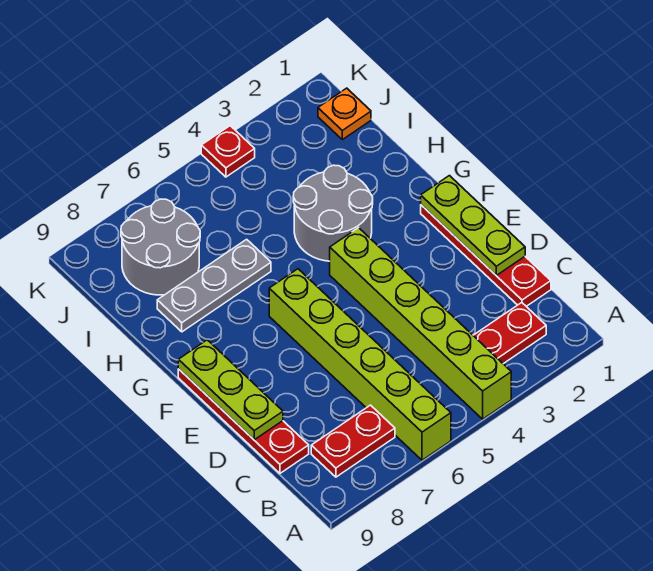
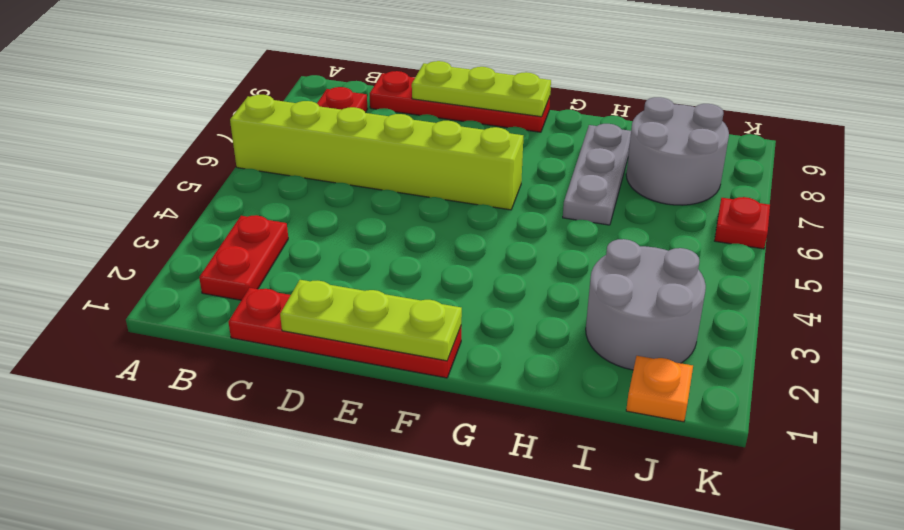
lime brick A4:F4 level 1 -> none
grey round brick G3:H4 level 1 -> grey round brick I2:J3 level 1
red plate K4 level 1 -> red plate K6 level 1

